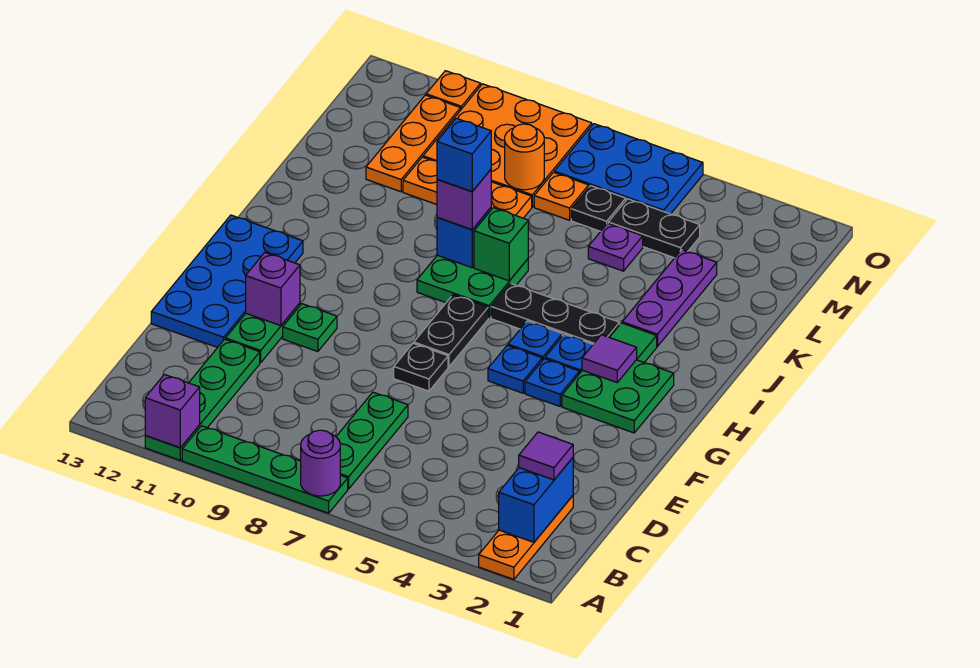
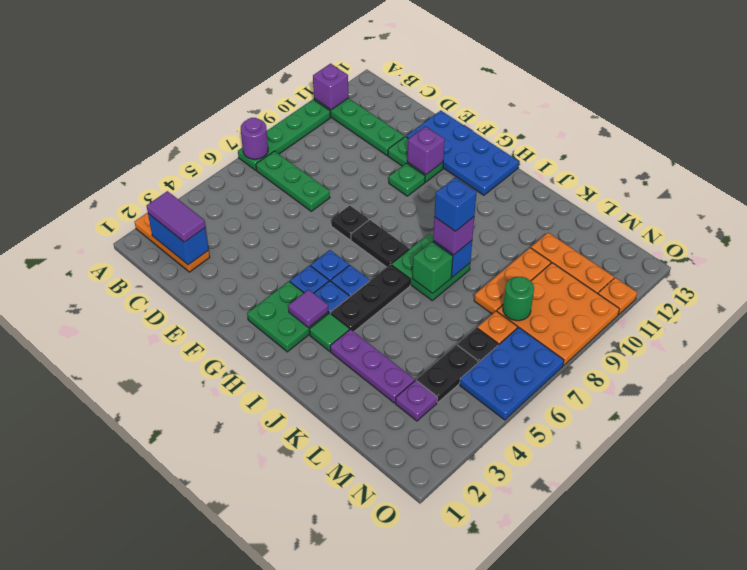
purple tile C2 level 3 -> purple tile B2:C2 level 3
purple plate L5 level 1 -> purple plate M3 level 1
orange round brick M8 level 2 -> green round brick M8 level 2

